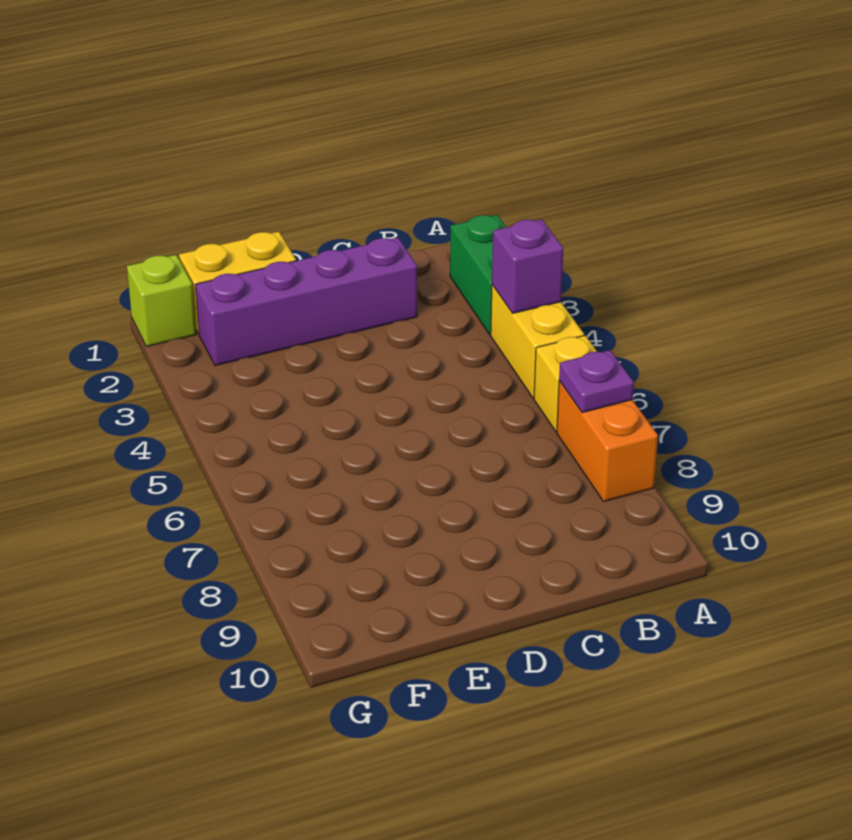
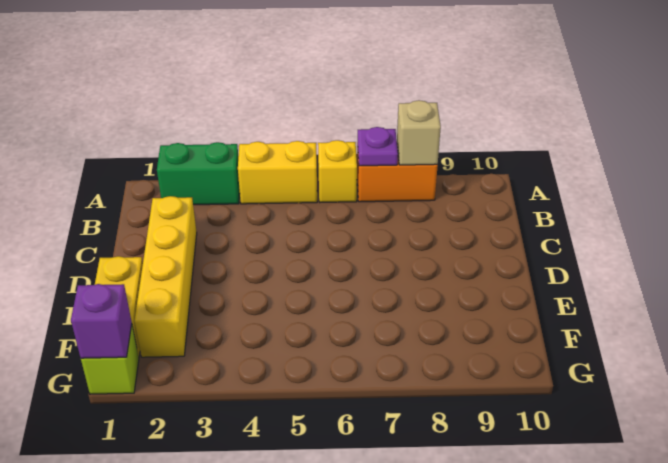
purple brick A4 level 2 -> purple brick G1 level 2
none -> tan brick A8 level 2
purple brick C2:F2 level 1 -> yellow brick C2:F2 level 1

